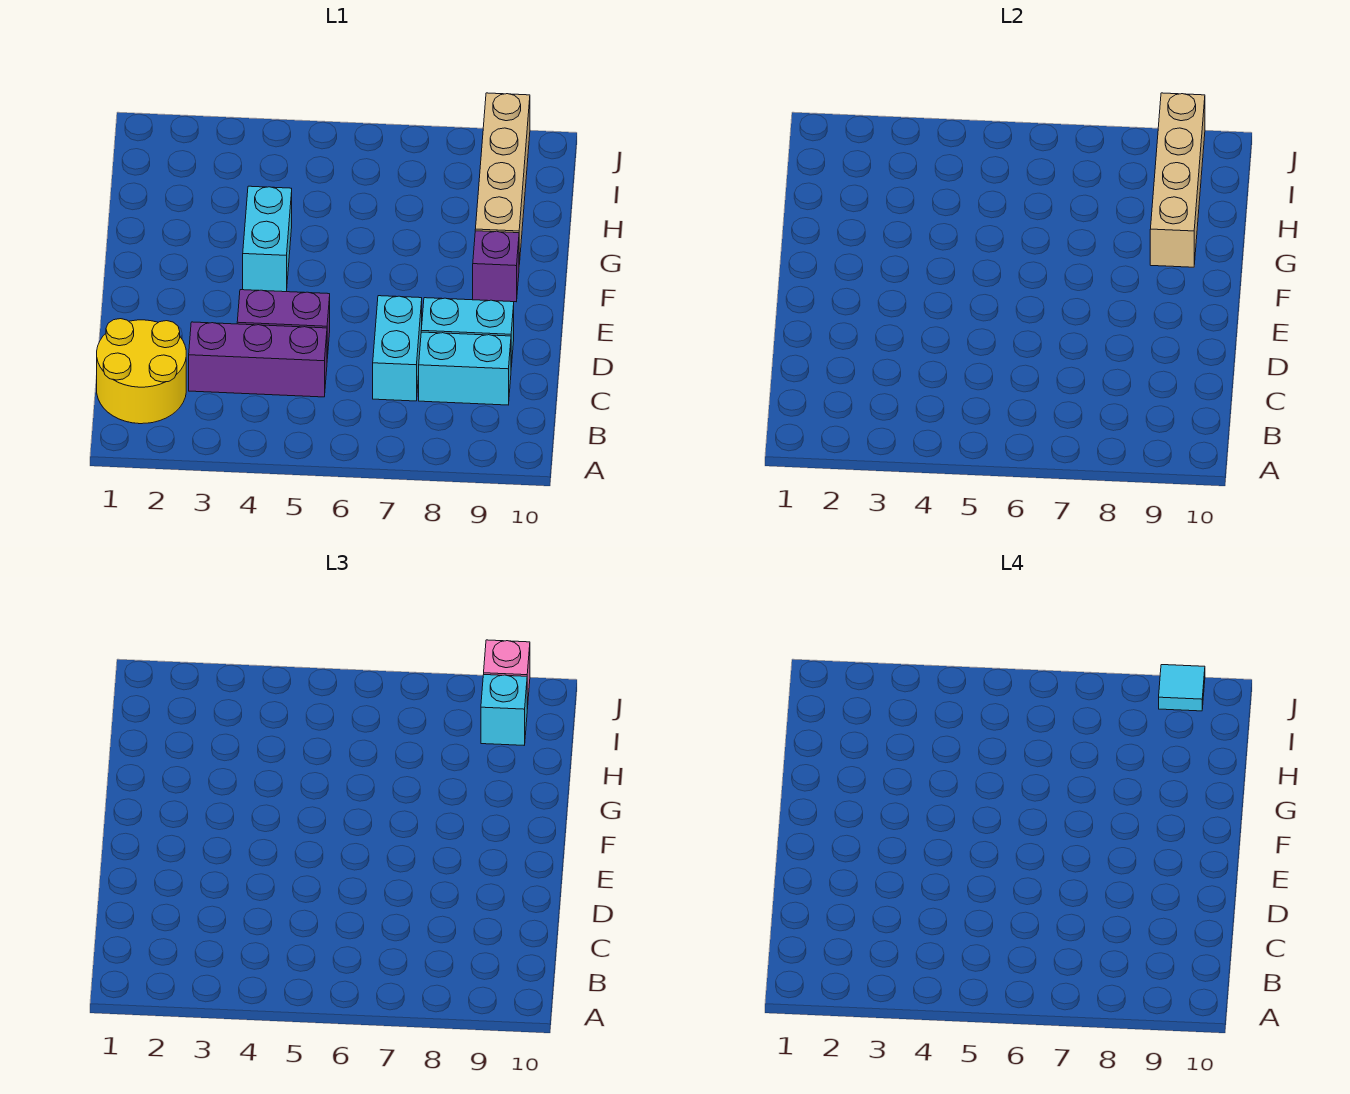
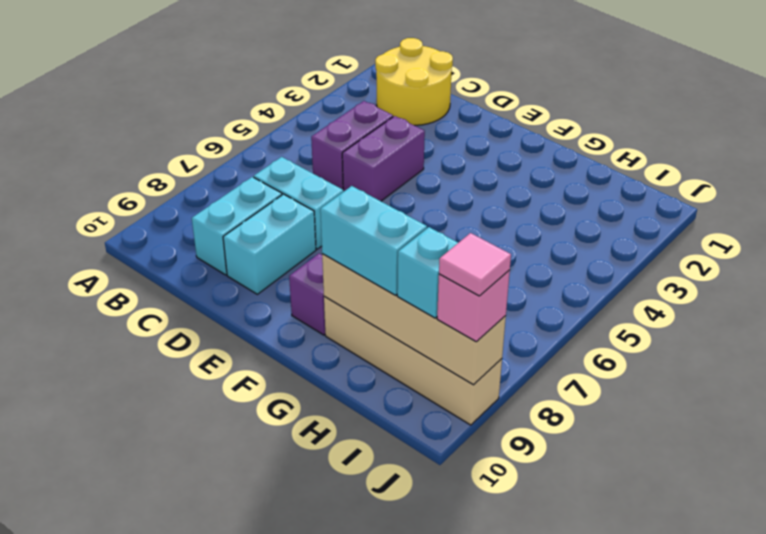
purple brick C3:C5 level 1 -> purple brick C4:C5 level 1
cyan brick F4:G4 level 1 -> cyan brick G9:H9 level 3
cyan tile J9 level 4 -> pink tile J9 level 4

